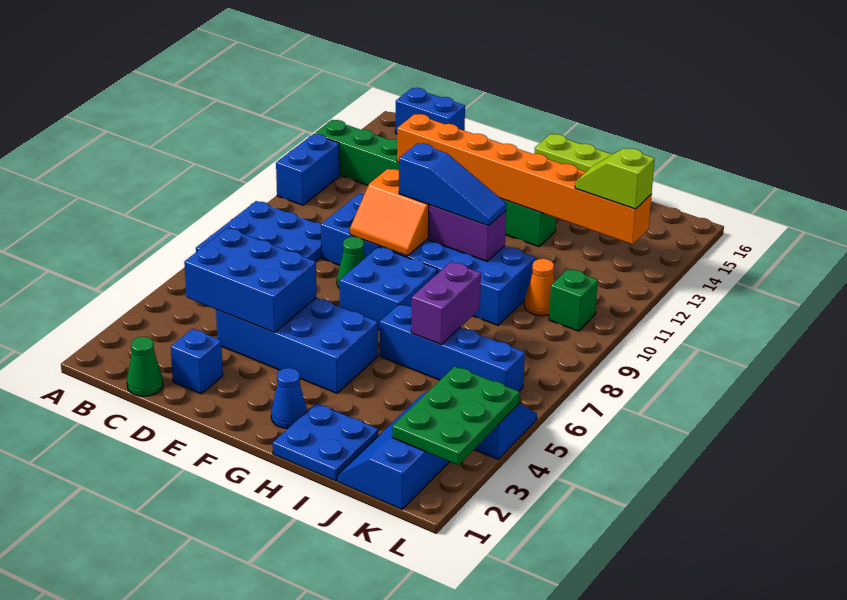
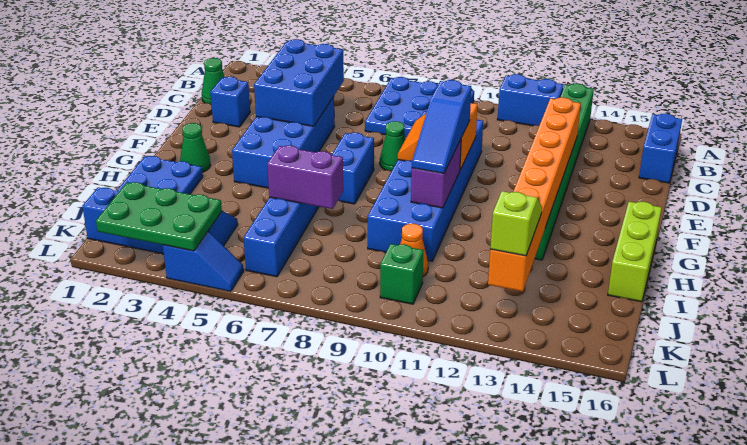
blue brick F7:G8 level 1 -> blue brick F7:G7 level 1
blue cone G2 level 1 -> green cone G2 level 1

